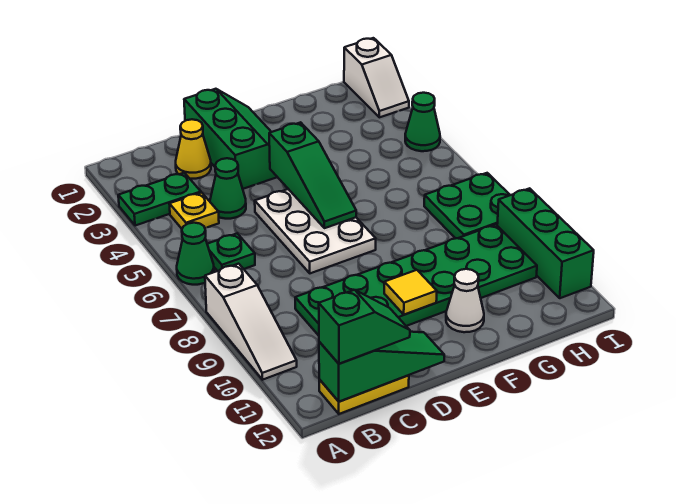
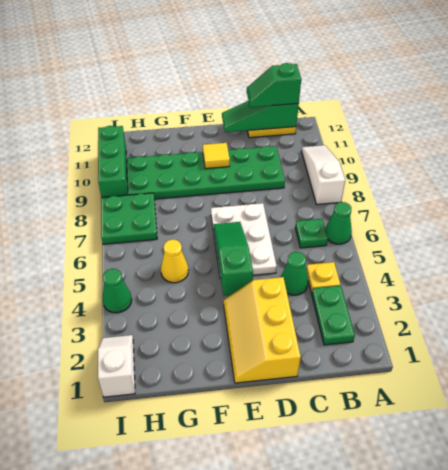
green plate A3:B3 level 1 -> green plate B2:B3 level 1
yellow cone C2 level 1 -> yellow cone G5 level 1
green slope D1:E3 level 1 top D -> yellow slope D1:E3 level 1 top D
white cone F11 level 1 -> none

